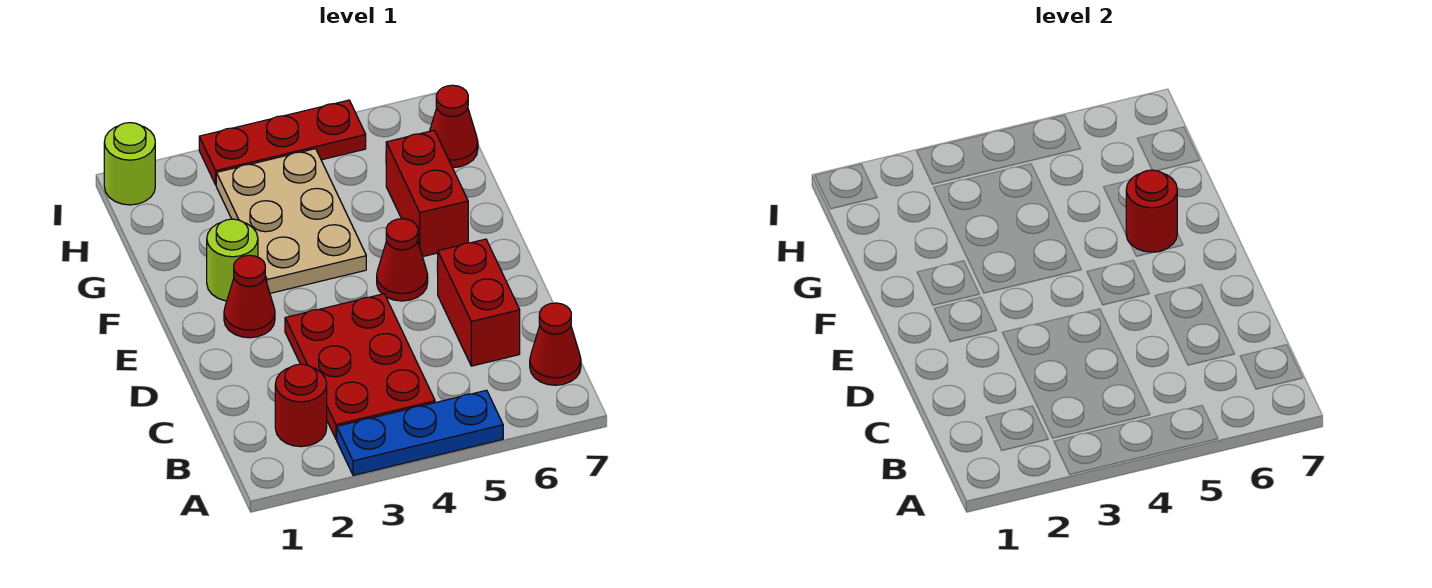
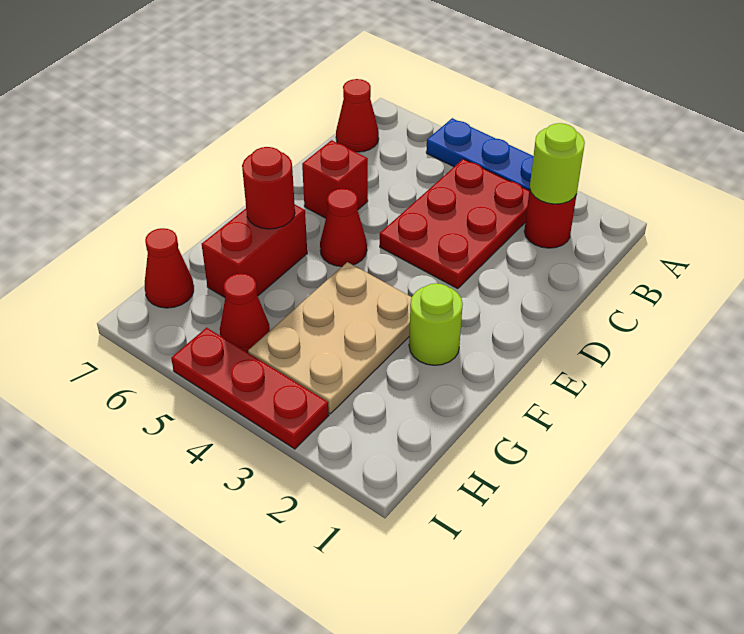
red brick C6:D6 level 1 -> red brick D6 level 1
red cone E2 level 1 -> red cone H5 level 1
lime round brick I1 level 1 -> lime round brick B2 level 2

